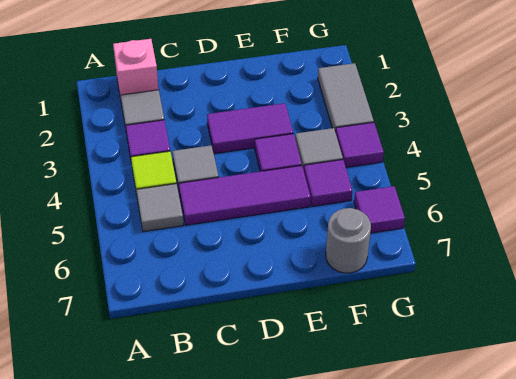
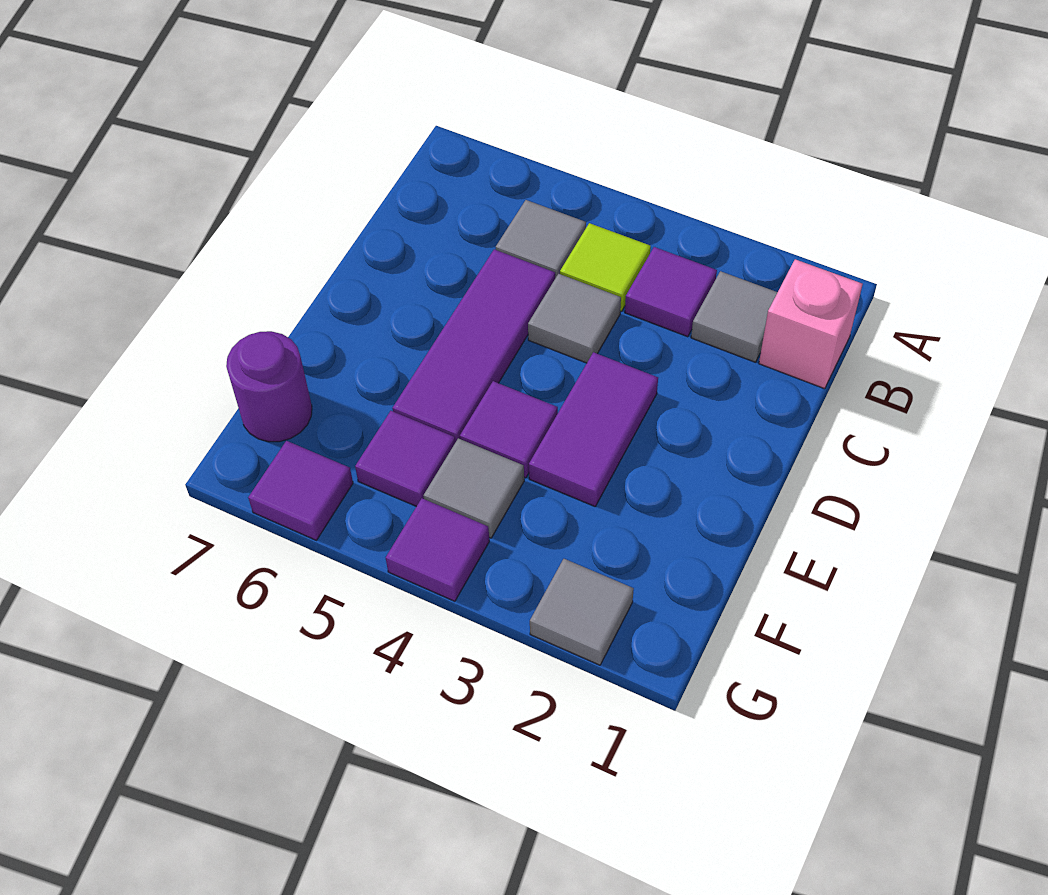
grey round brick F7 level 1 -> purple round brick F7 level 1
grey tile G2:G3 level 1 -> grey tile G2 level 1

